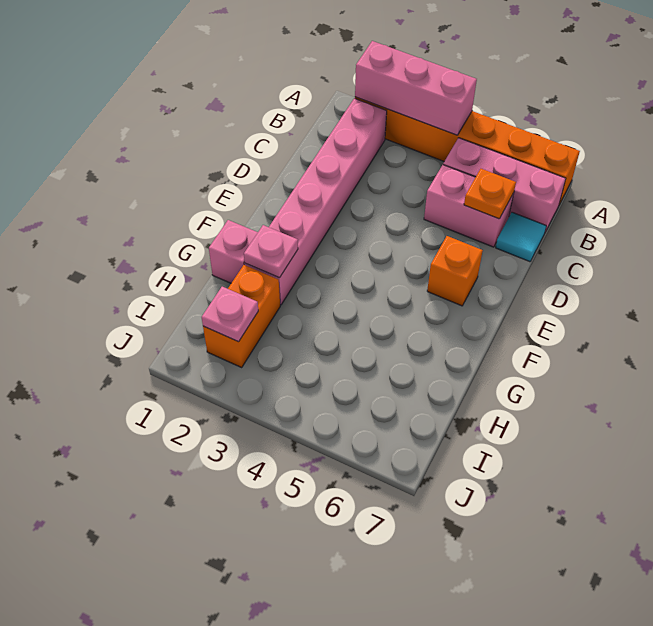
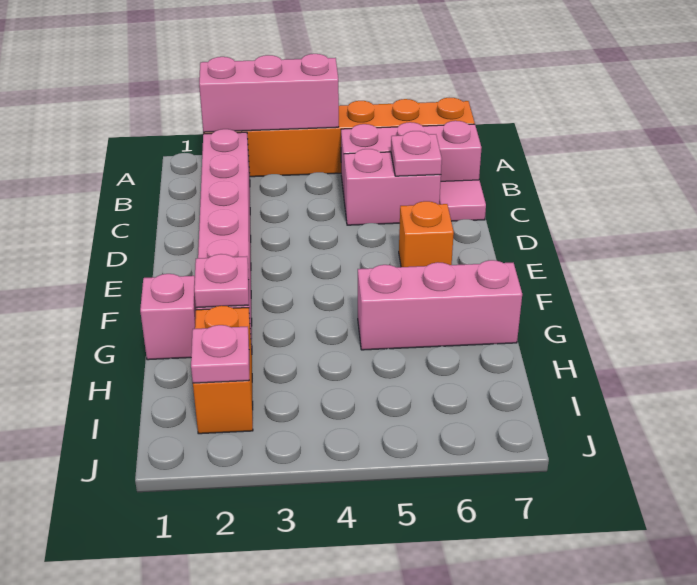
orange plate C6 level 2 -> pink plate C6 level 2
cyan tile C7 level 1 -> pink tile C7 level 1
none -> pink brick G5:G7 level 1

